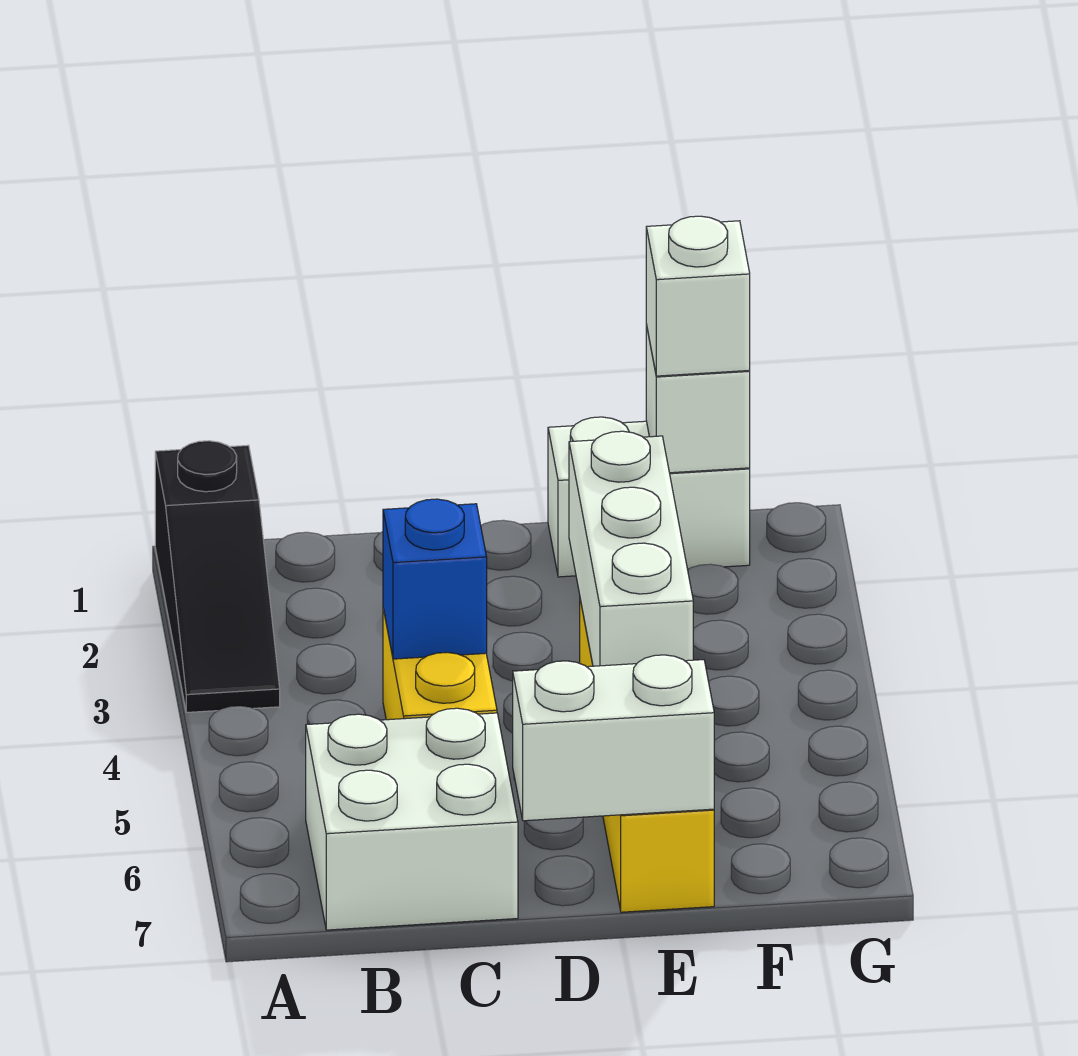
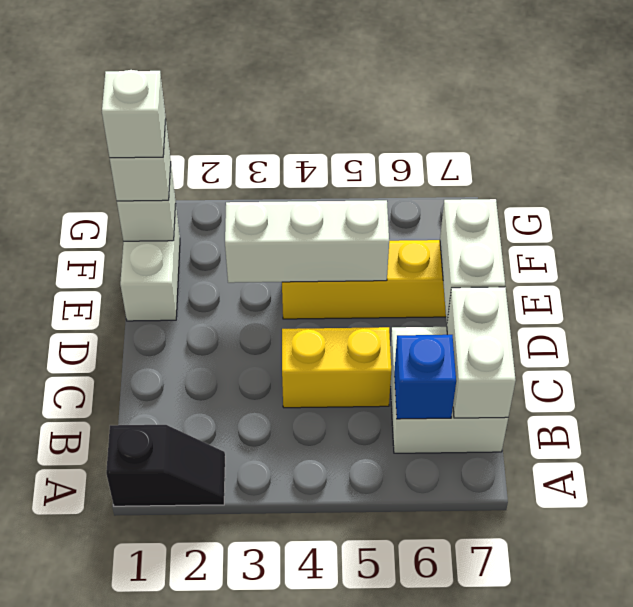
black slope A1:A3 level 1 top 1 -> black slope A1:A2 level 1 top 1
none -> white brick B7:C7 level 2
blue brick C4 level 2 -> blue brick B6 level 2
none -> white brick F1 level 4

